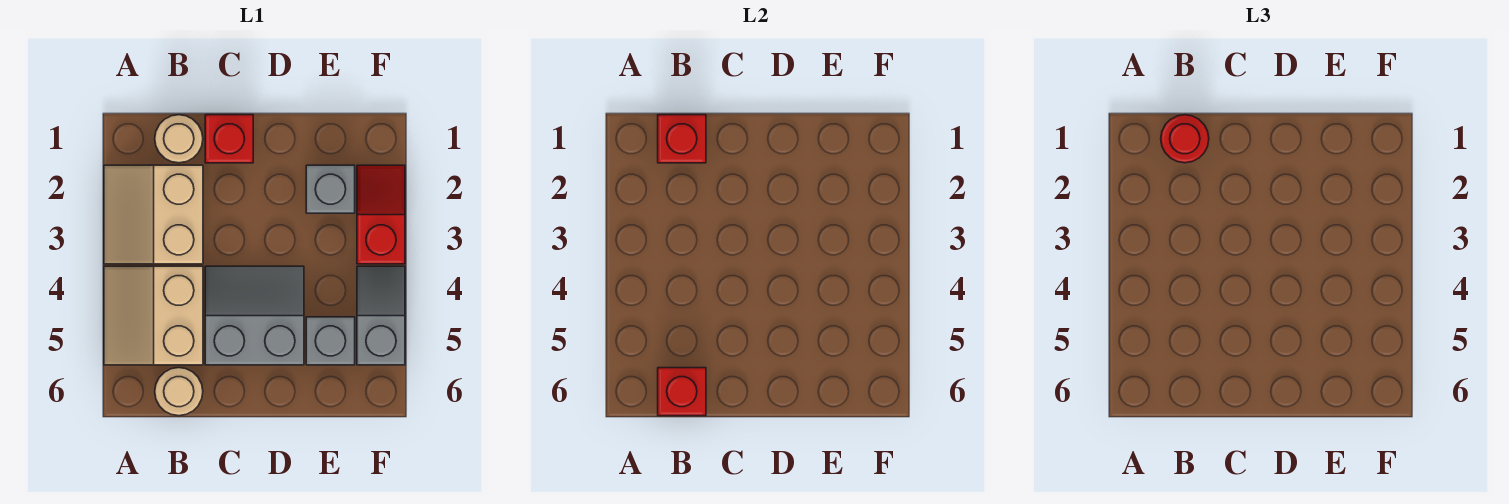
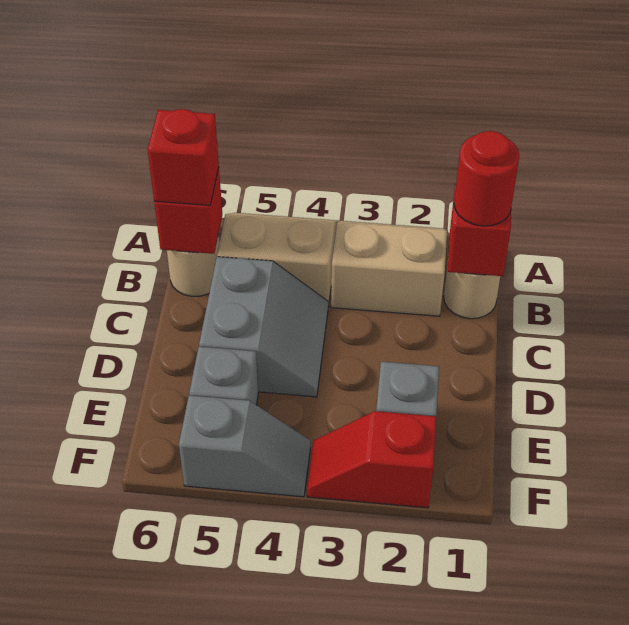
red brick C1 level 1 -> red brick B6 level 3
red slope F2:F3 level 1 top 3 -> red slope F2:F3 level 1 top 2

